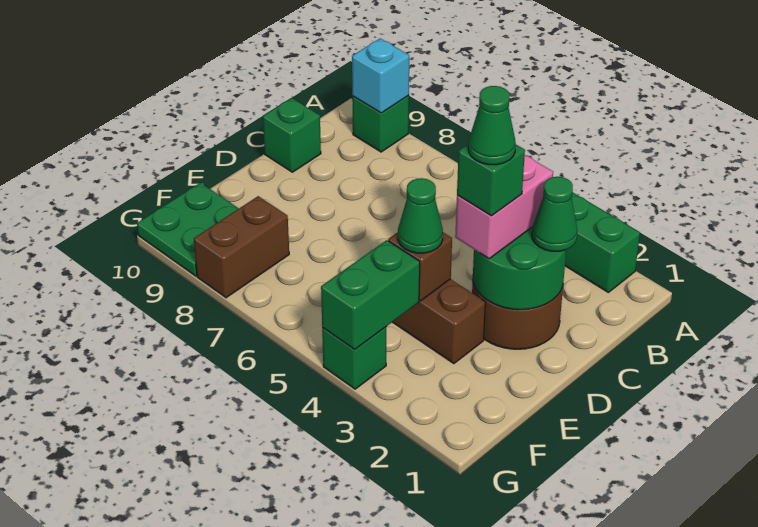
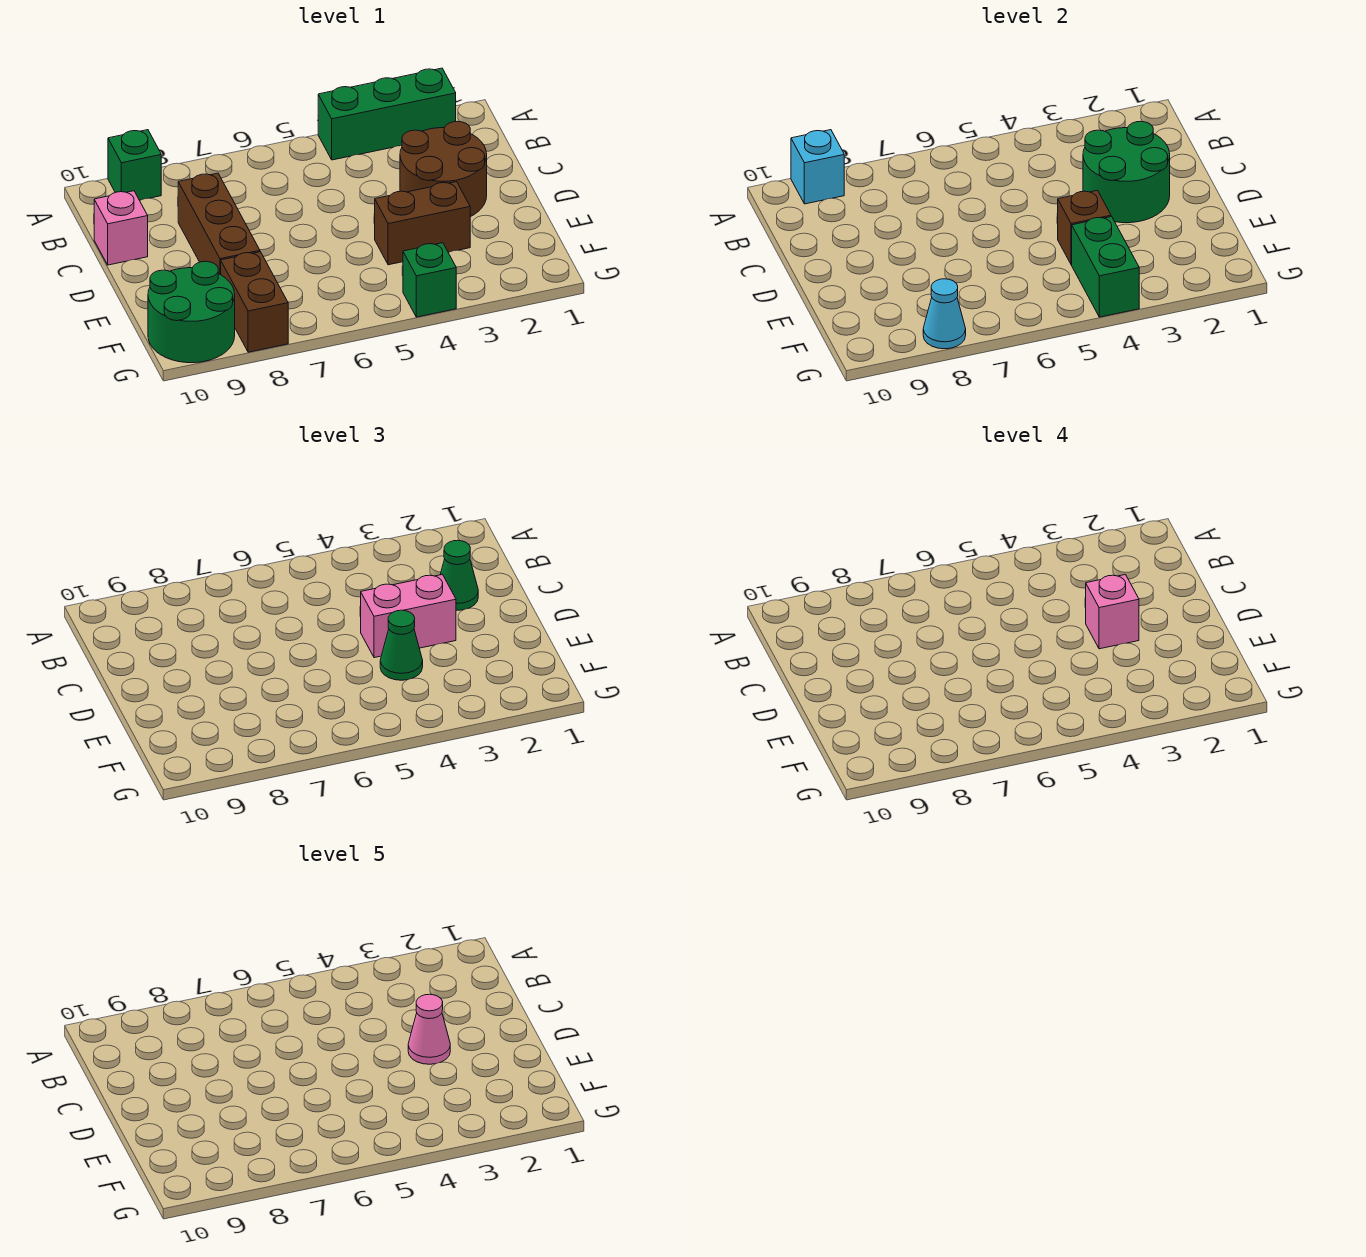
pink brick C3:D3 level 3 -> pink brick D3:D4 level 3
none -> brown brick C8:E8 level 1
green brick C10 level 1 -> pink brick C10 level 1
green brick D3 level 4 -> pink brick D3 level 4
green cone D3 level 5 -> pink cone D3 level 5
green plate F9:G10 level 1 -> green round brick F9:G10 level 1
none -> cyan cone G8 level 2

